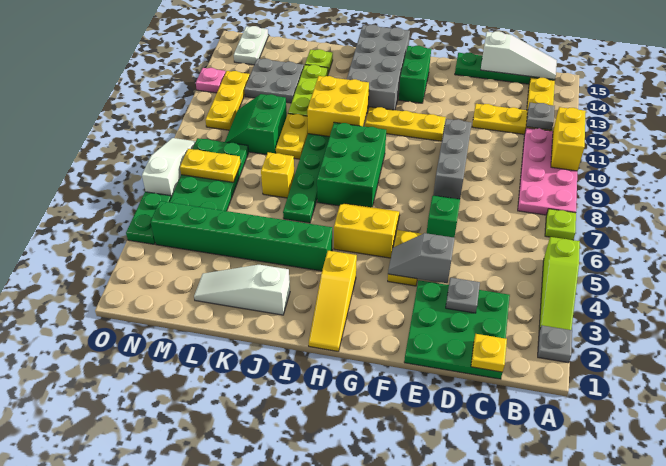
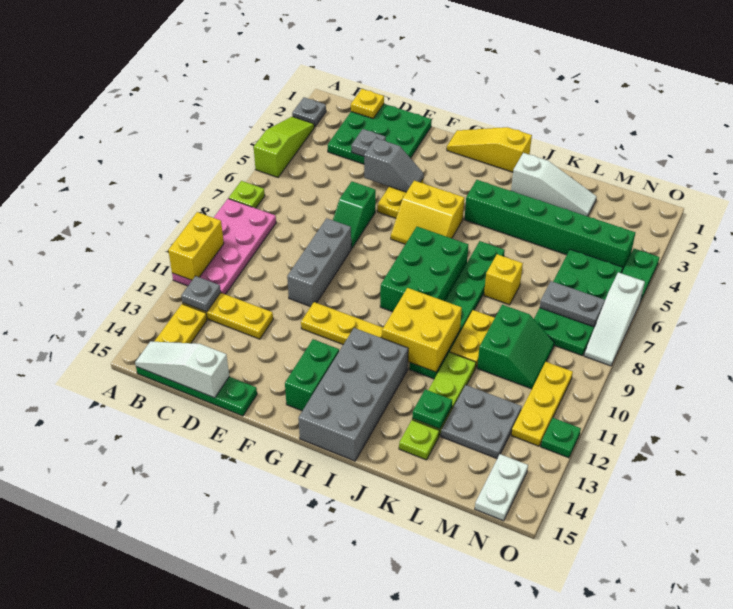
yellow slope H1:H3 level 1 top 3 -> yellow slope G1:I1 level 1 top I
none -> green plate K13 level 2
yellow plate M7:N7 level 2 -> grey plate M7:N7 level 2
pink plate O12 level 1 -> green plate O12 level 1

